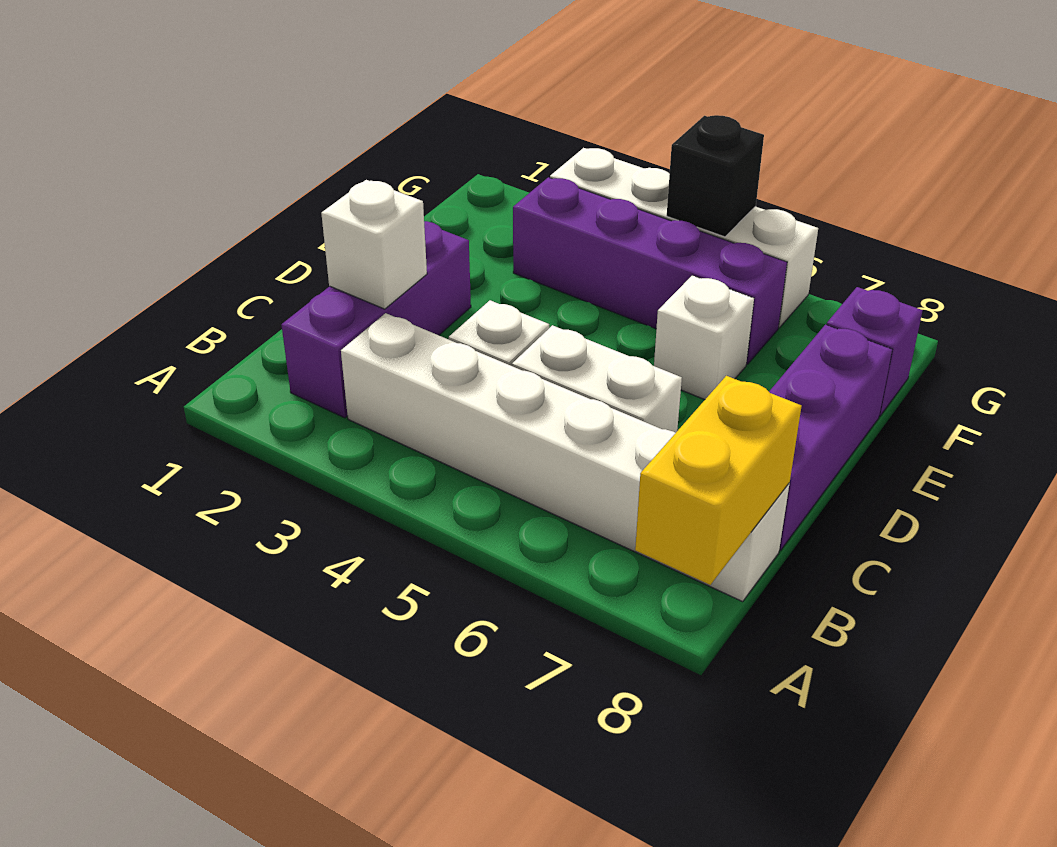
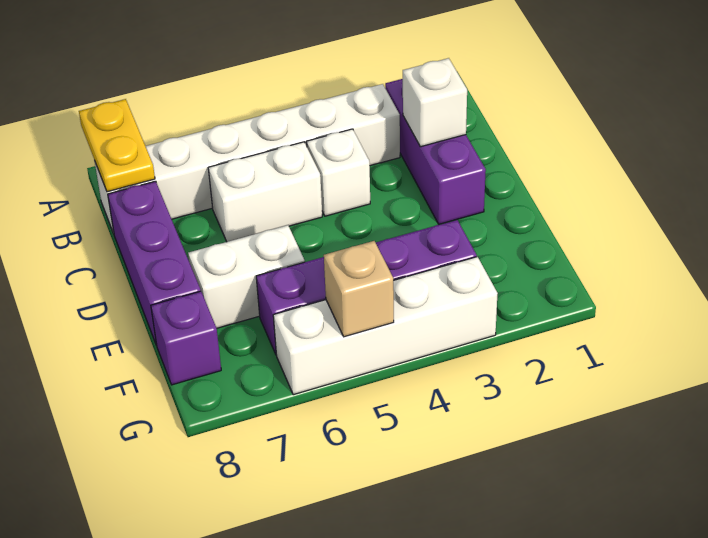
yellow brick A8:B8 level 2 -> yellow plate A8:B8 level 2
white brick E6 level 1 -> white brick E6:E7 level 1
black brick G5 level 2 -> tan brick G5 level 2

